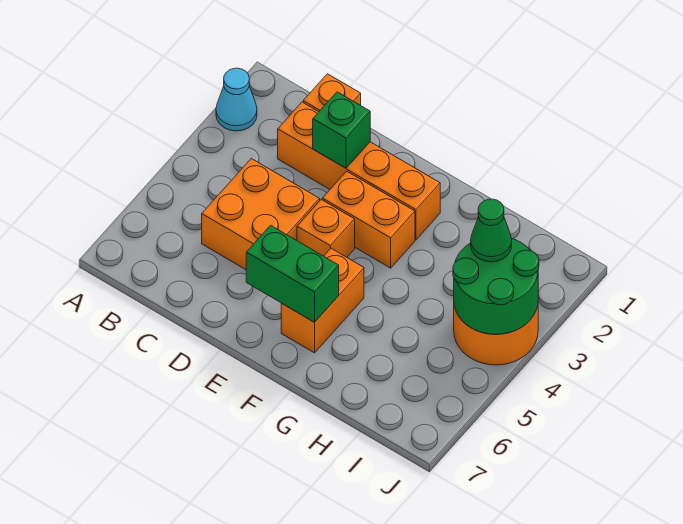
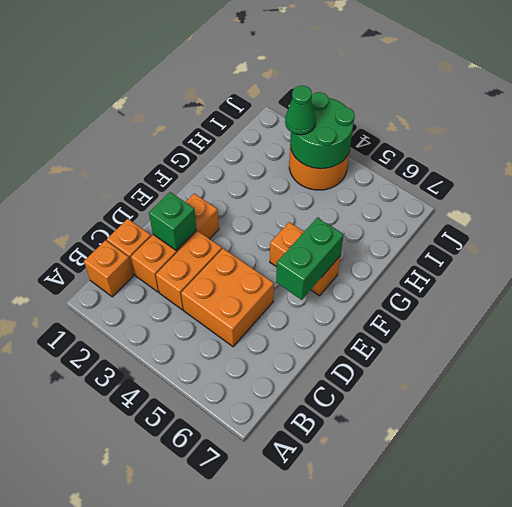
cyan cone A2 level 1 -> none
orange brick C2:F2 level 1 -> orange brick C2:E2 level 1
orange brick E3:F3 level 1 -> orange brick C3:D3 level 1
orange brick E4 level 1 -> orange brick B1 level 1

